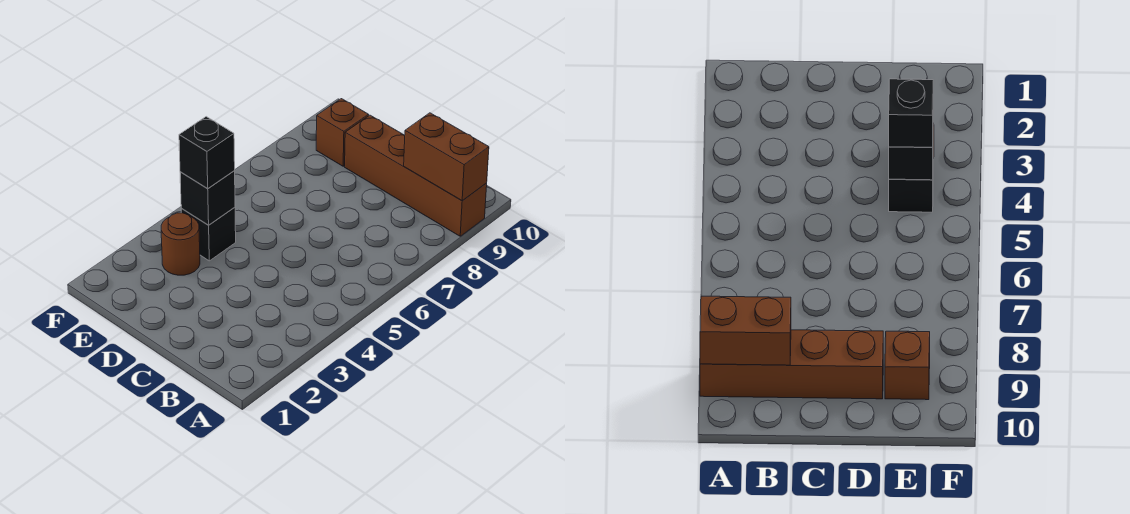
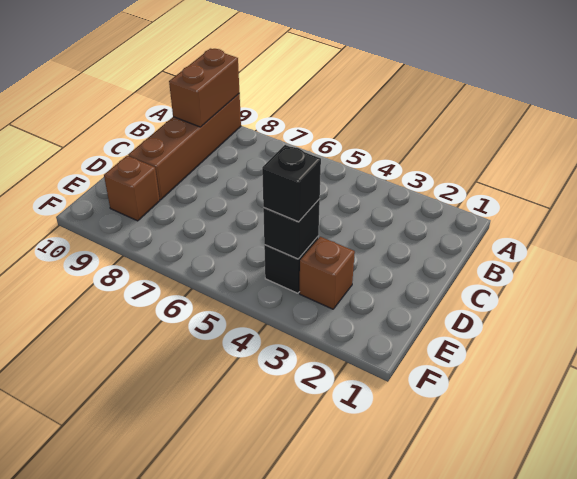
brown round brick E3 level 1 -> brown brick E3 level 1

